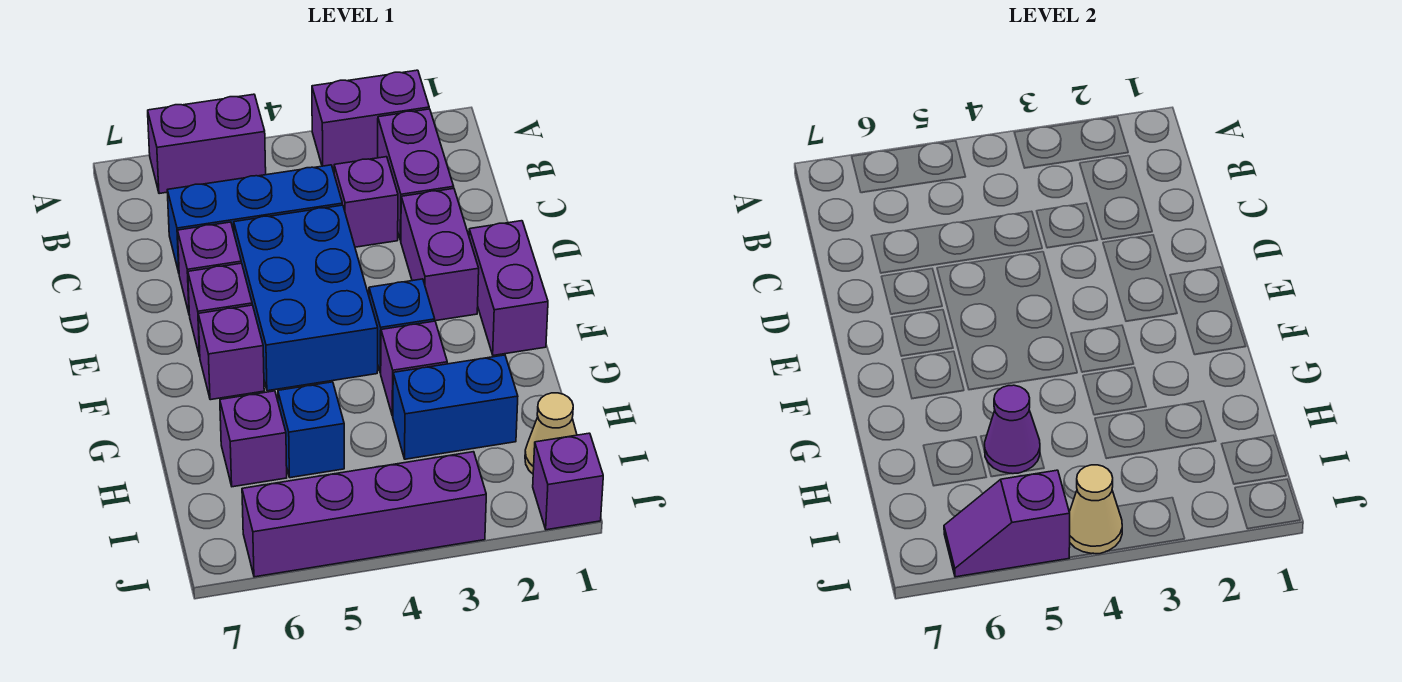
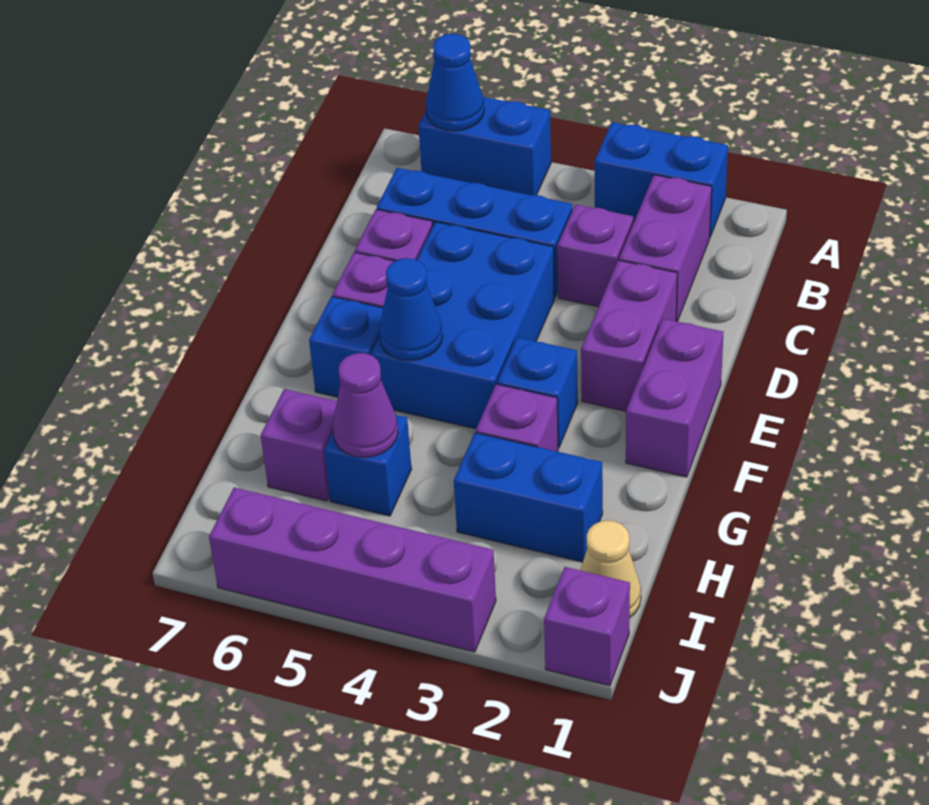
purple brick A2:A3 level 1 -> blue brick A2:A3 level 1
purple brick A5:A6 level 1 -> blue brick A5:A6 level 1
none -> blue cone A6 level 2
none -> blue cone F5 level 2
purple brick F6 level 1 -> blue brick F6 level 1
tan cone J4 level 2 -> none
purple slope J5:J6 level 2 top 5 -> none

